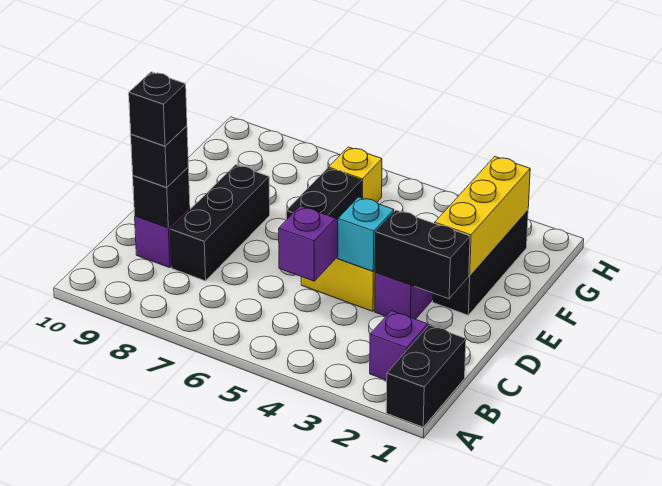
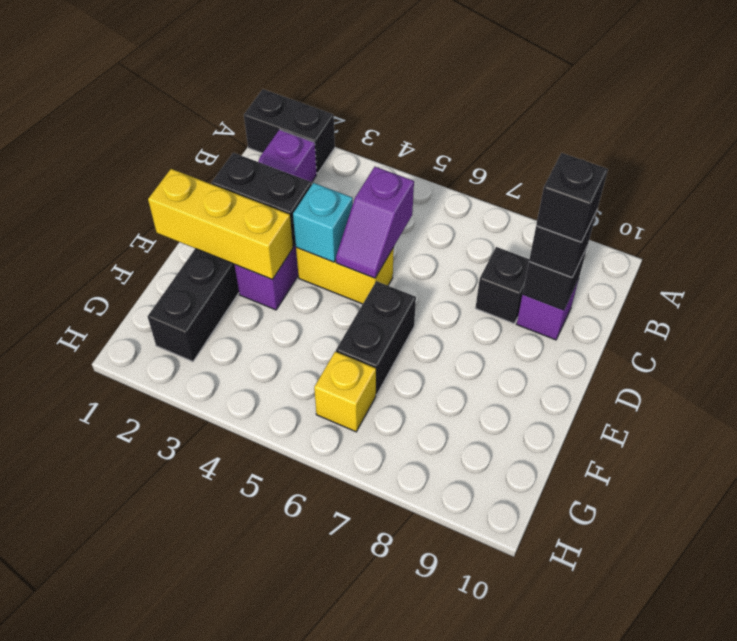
black brick A1:B1 level 1 -> black brick A1:A2 level 1
black brick C8:E8 level 1 -> black brick C8 level 1
yellow brick E2:G2 level 2 -> yellow brick E1:E3 level 2

